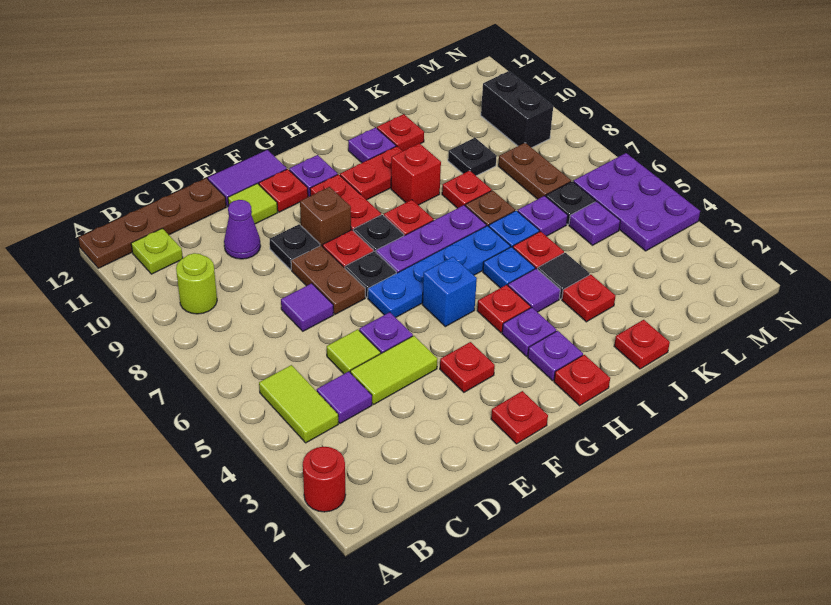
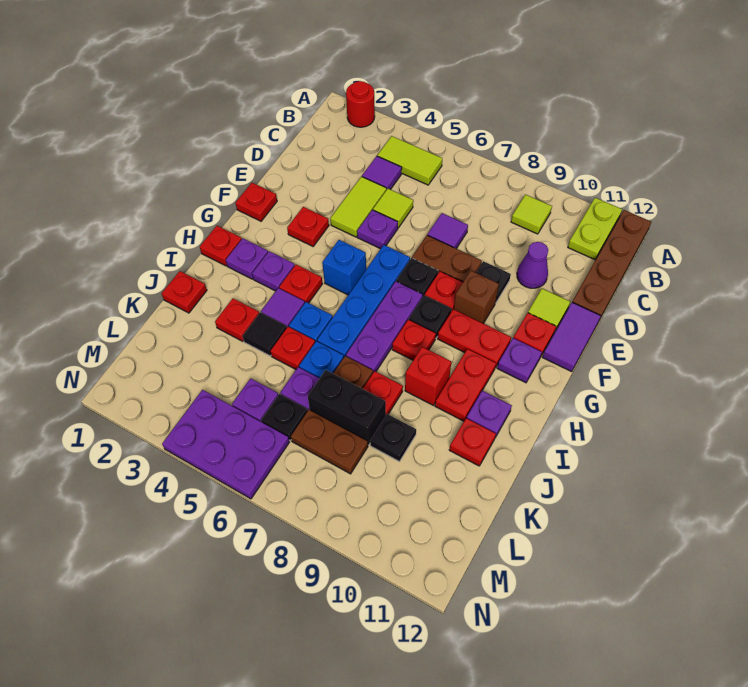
lime round brick B9 level 1 -> lime tile B9 level 1
lime plate B11 level 1 -> lime plate A11:B11 level 1
black brick M9:M10 level 1 -> black brick K7:K8 level 1

